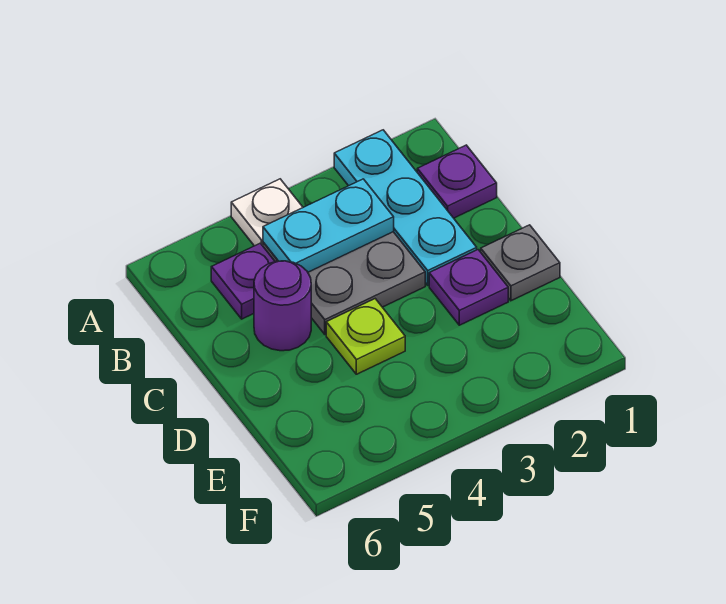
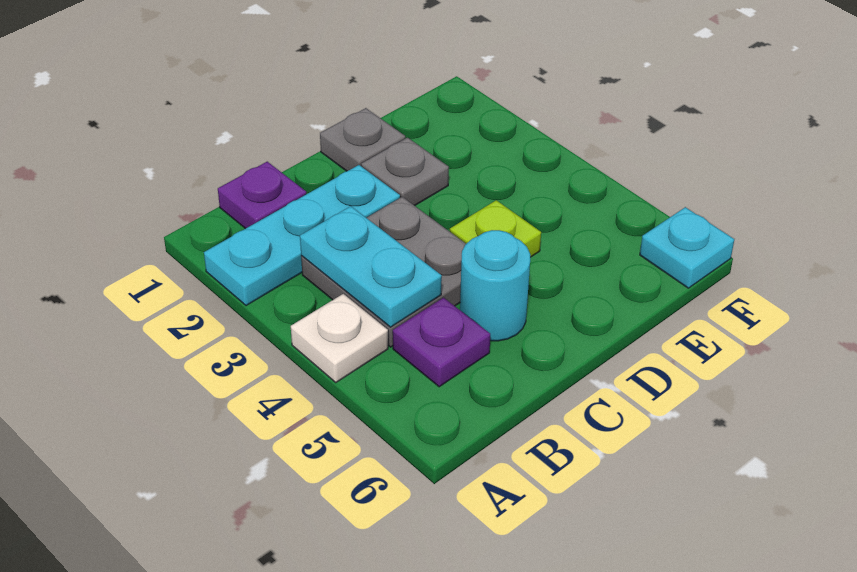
purple round brick C5 level 1 -> cyan round brick C5 level 1
purple plate D2 level 1 -> grey plate D2 level 1
none -> cyan plate F6 level 1

